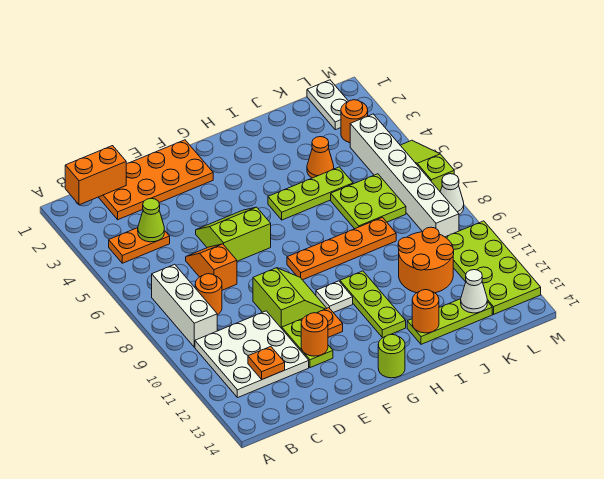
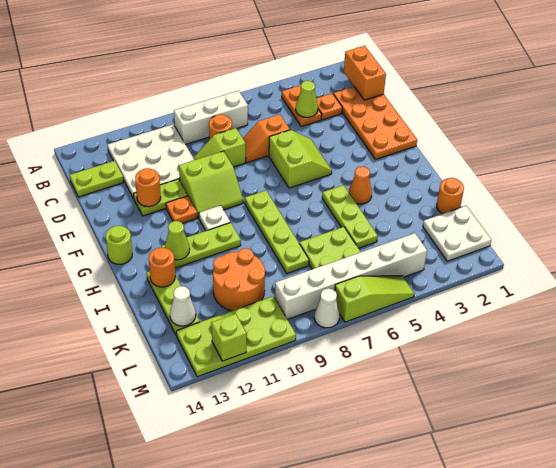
orange plate C12 level 2 -> orange plate C3 level 1
none -> lime plate C13:C14 level 1
orange slope D6:D7 level 1 top 7 -> orange slope D6:D7 level 1 top 6
none -> lime slope D8:D9 level 1 top 8
orange plate G8:J8 level 1 -> lime plate G8:J8 level 1
none -> lime cone H12 level 2
orange cone J4 level 1 -> orange cone H4 level 1
white plate L1:L2 level 1 -> white plate K1:L2 level 1
orange round brick L3 level 1 -> orange round brick J1 level 1
none -> lime brick M12 level 2

